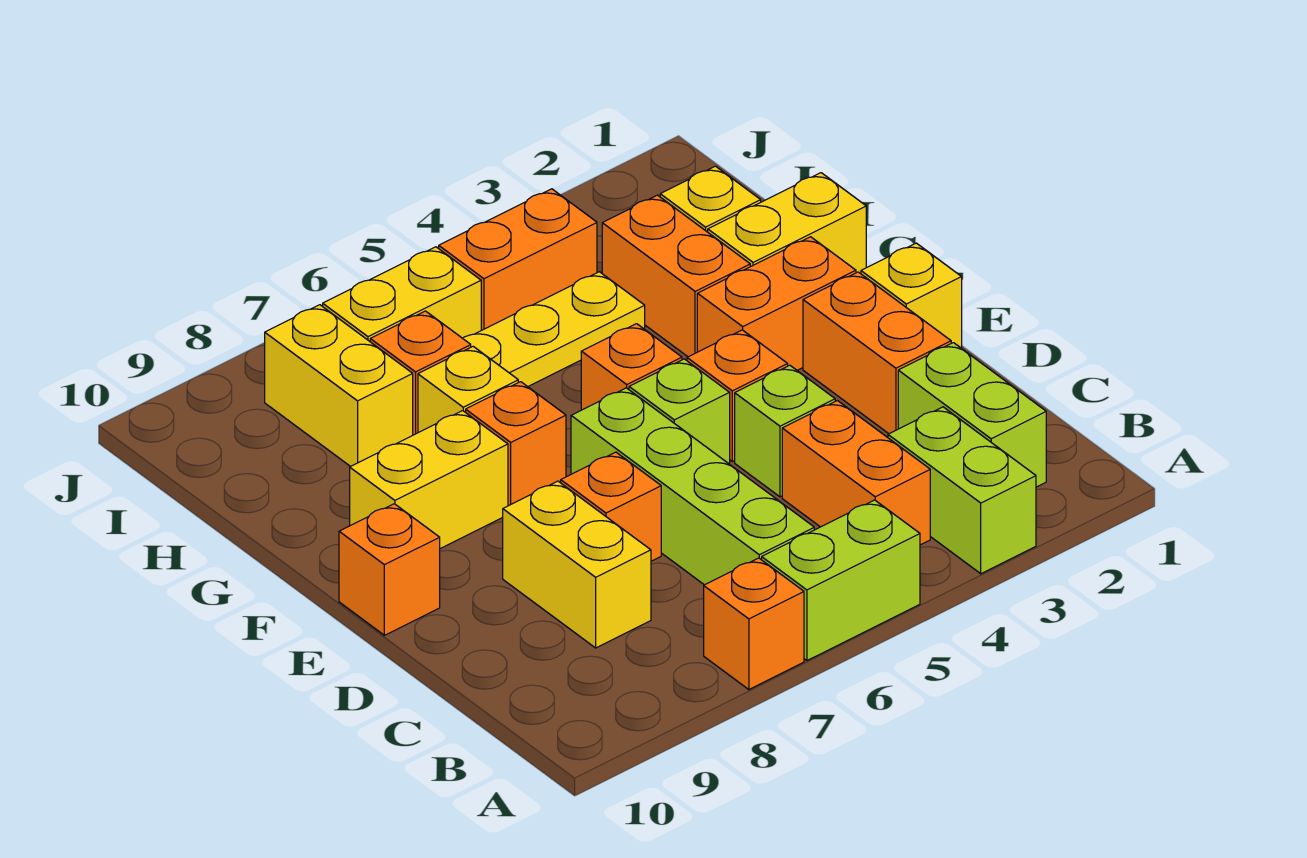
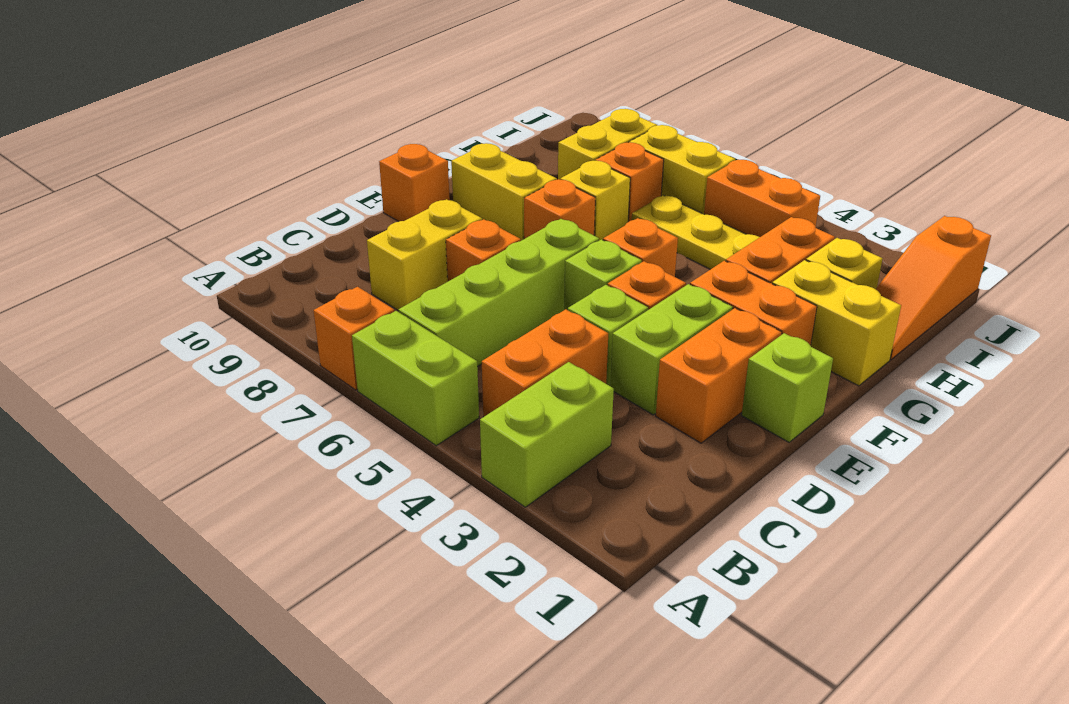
lime brick B2:C2 level 1 -> lime brick D3:E3 level 1
yellow brick E1 level 1 -> lime brick E1 level 1
none -> orange slope H1:J1 level 1 top J

